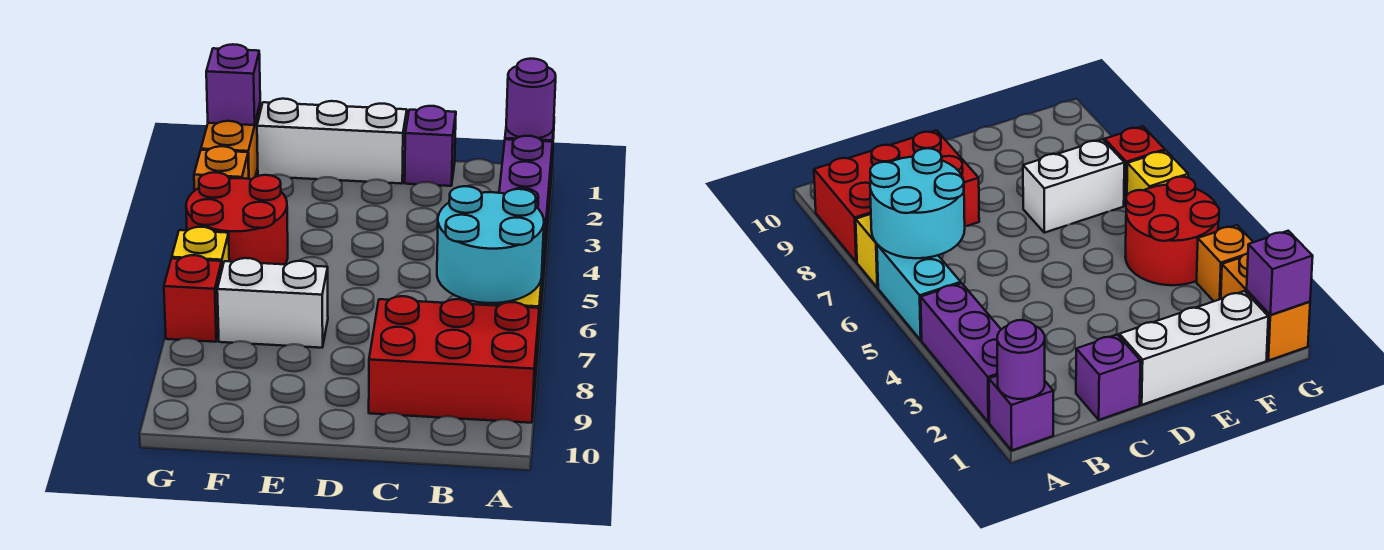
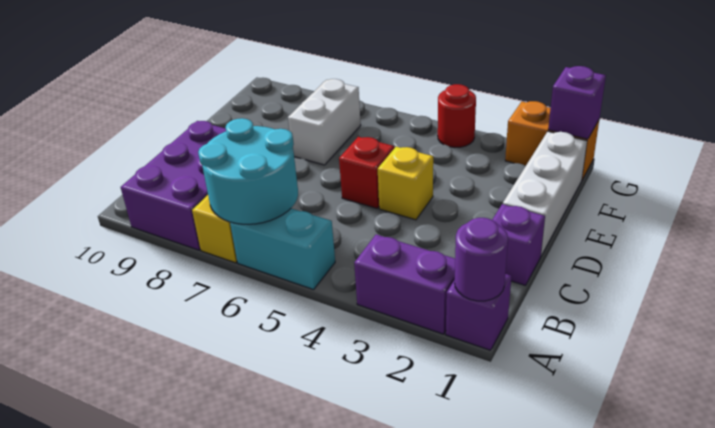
purple brick A2:A4 level 1 -> purple brick A2:A3 level 1
red brick A8:C9 level 1 -> purple brick A8:C9 level 1
red round brick F4:G5 level 1 -> red round brick G4 level 1
orange brick G3 level 1 -> none
yellow brick G6 level 1 -> yellow brick D4 level 1
red brick G7 level 1 -> red brick D5 level 1

